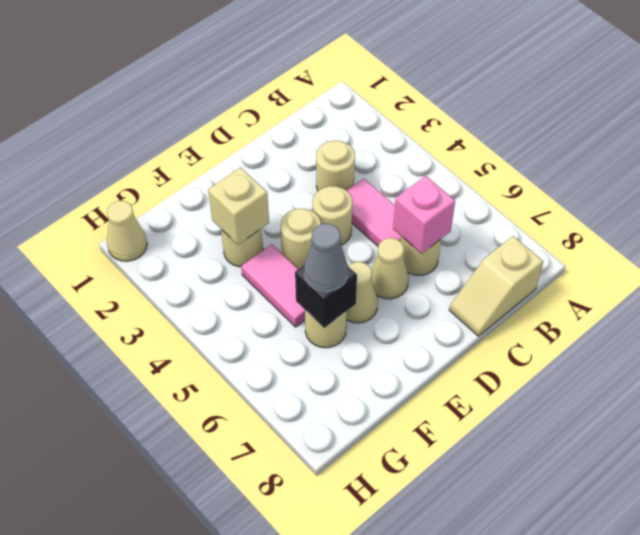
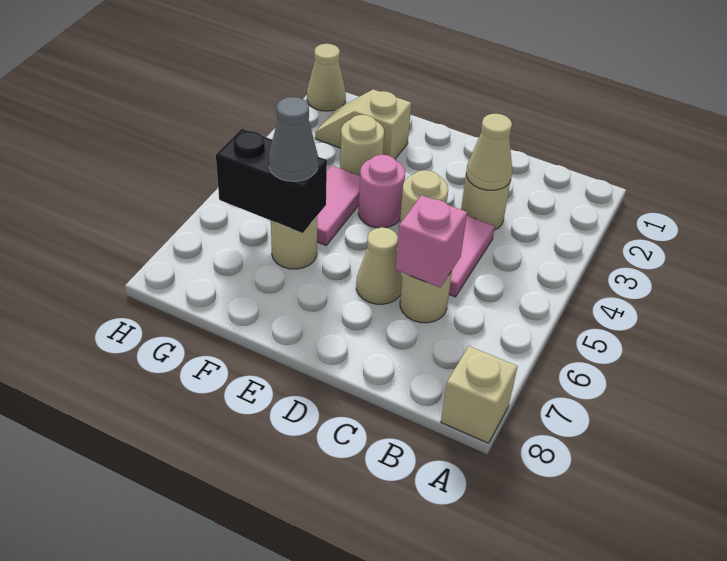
tan slope B8:C8 level 1 top B -> tan slope F2:G2 level 1 top F
tan round brick E4 level 1 -> pink round brick E4 level 1
tan cone E6 level 1 -> tan cone C3 level 2
tan brick F3 level 2 -> tan brick A8 level 1
black brick F6 level 2 -> black brick F6:G6 level 2

